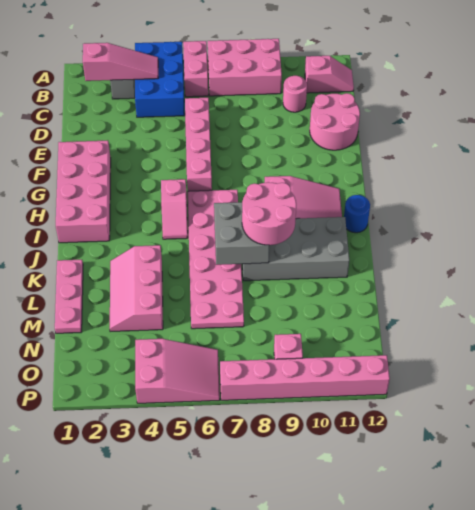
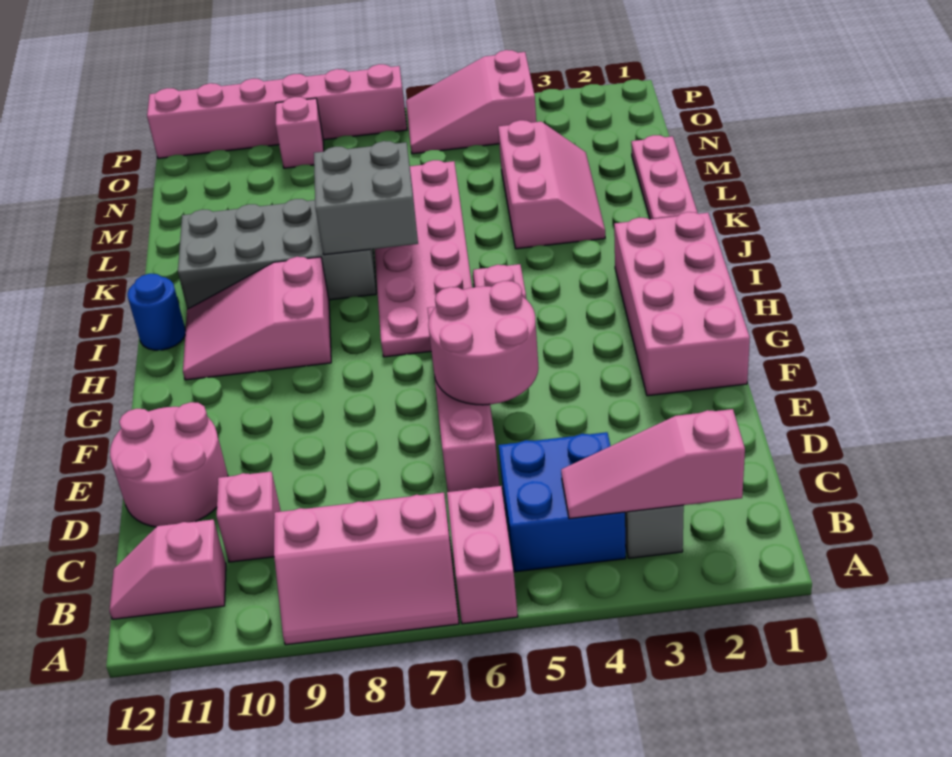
blue brick A4:C5 level 1 -> blue brick B4:C5 level 1
pink brick A7:B9 level 1 -> pink slope A7:B9 level 1 top B
pink round brick C10 level 1 -> pink brick C10 level 1
pink round brick J8:K9 level 3 -> pink round brick E5:F6 level 2

